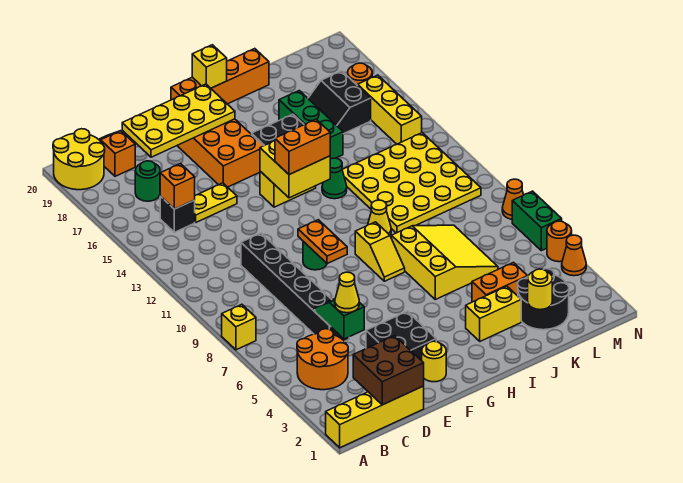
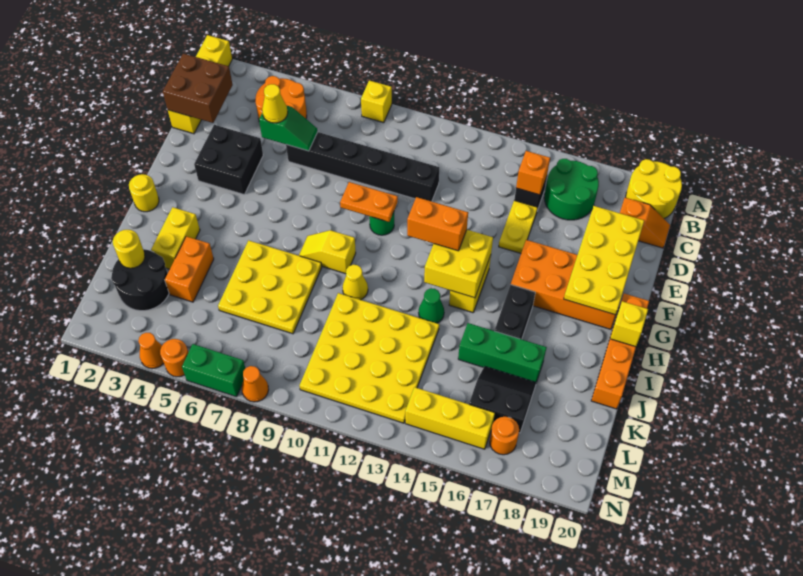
green round brick C17 level 1 -> green round brick B16:C17 level 1
yellow round brick F2 level 1 -> yellow round brick H1 level 1
orange brick G13:H13 level 3 -> orange brick G12:G13 level 3
yellow slope I6:K8 level 1 top I -> yellow plate I6:K8 level 1

